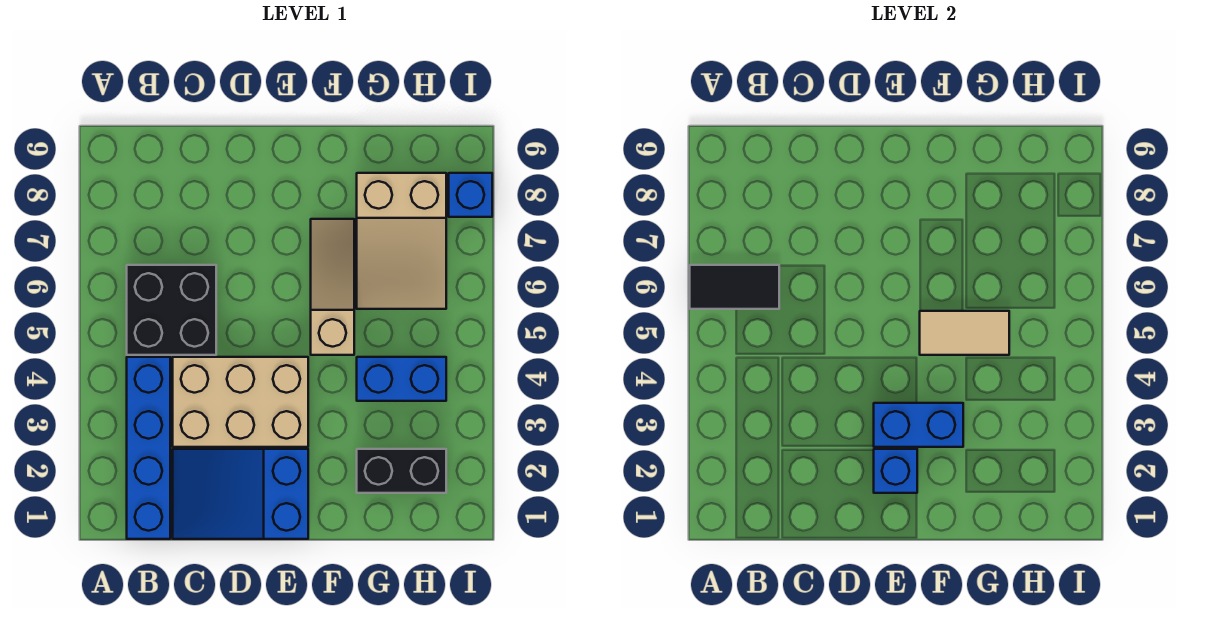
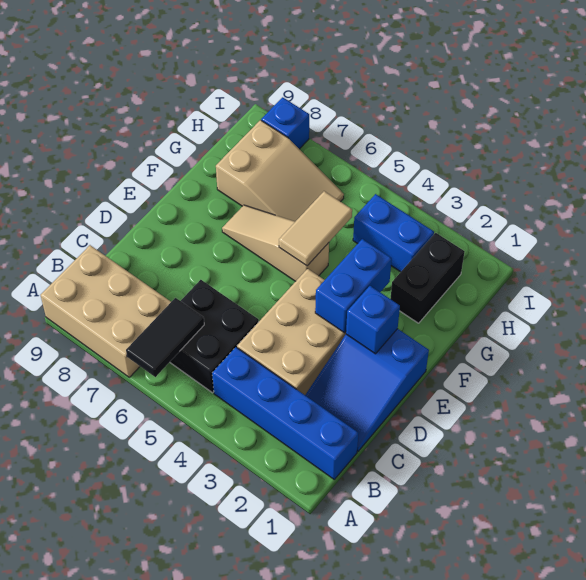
none -> tan brick A7:B9 level 1
blue brick G4:H4 level 1 -> blue brick H3:H4 level 1

